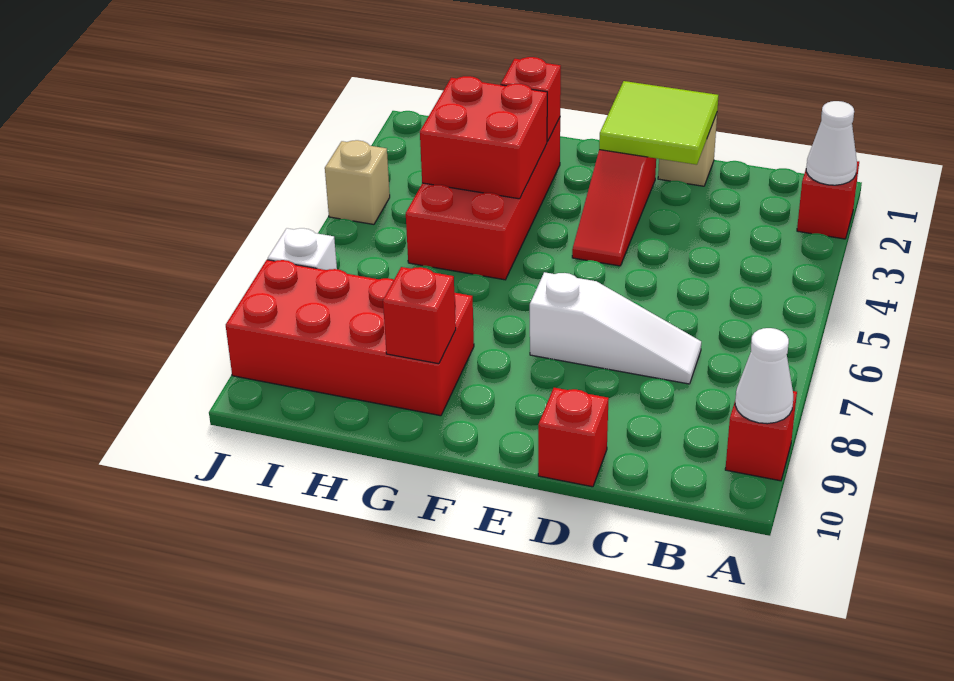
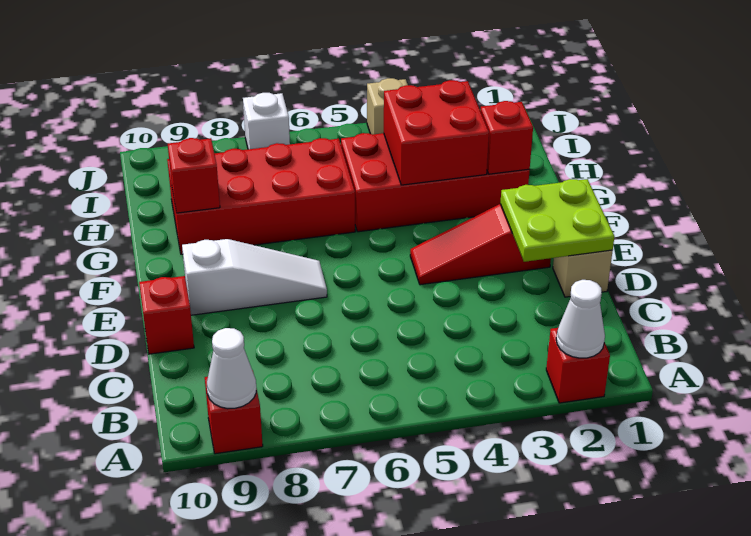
white slope C7:E7 level 1 top E -> white slope E7:E9 level 1 top 9
lime tile D1:E2 level 2 -> lime plate D1:E2 level 2
red brick G8:J9 level 1 -> red brick G6:H9 level 1

